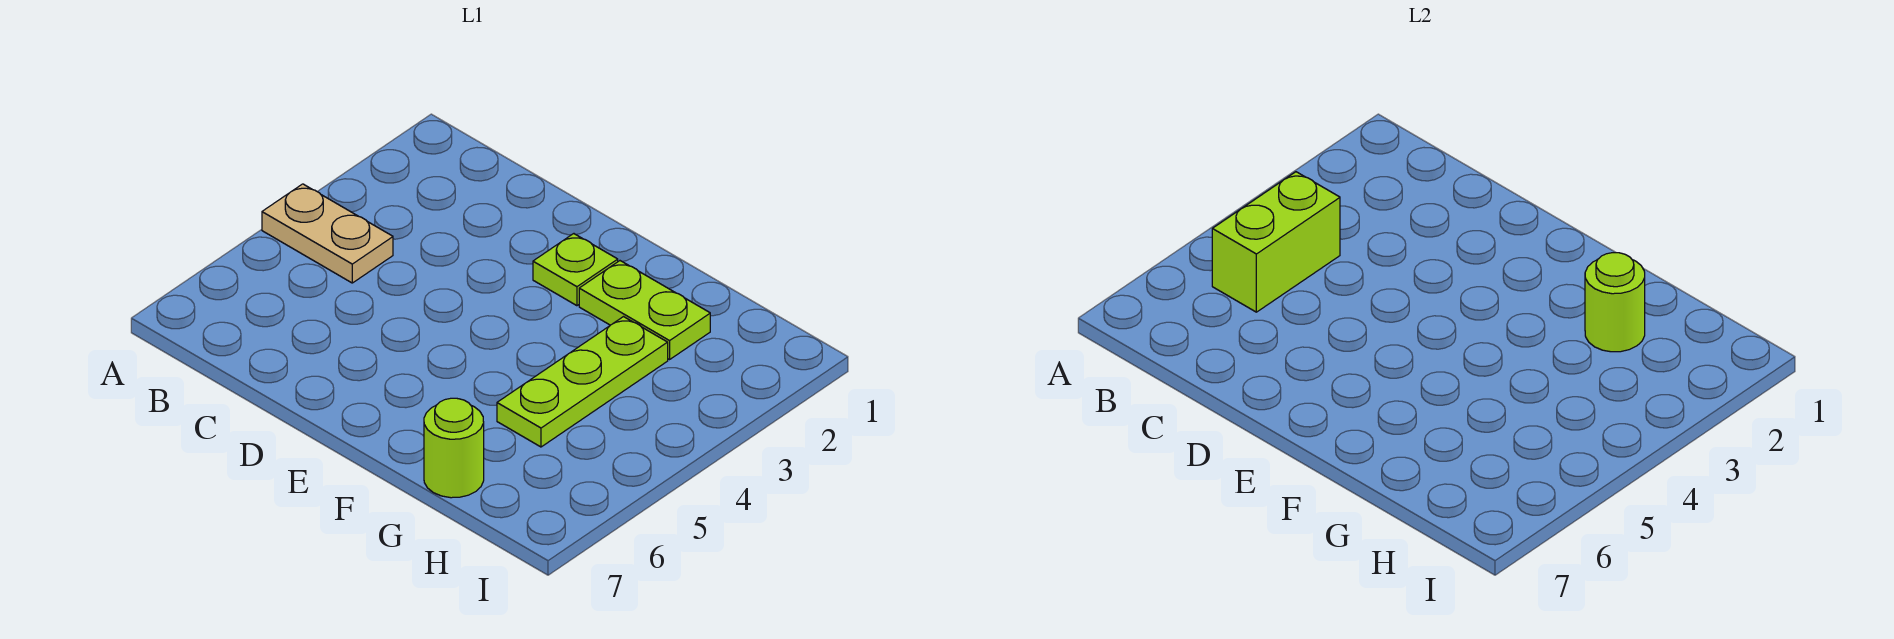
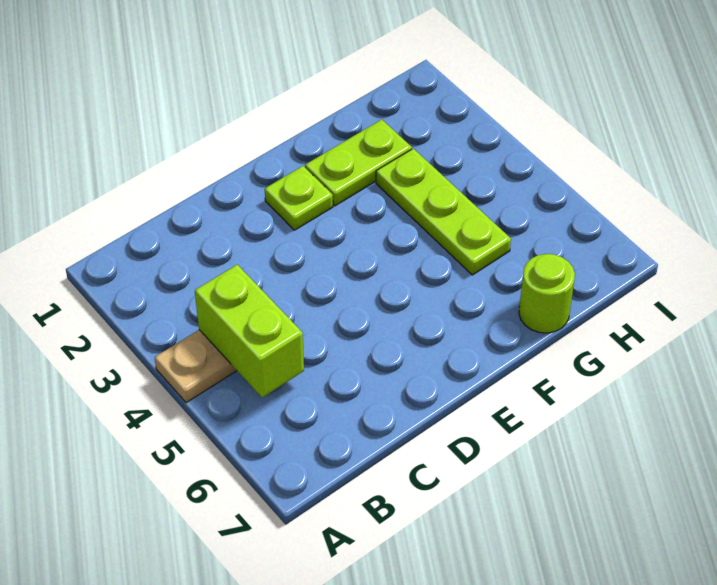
lime round brick G2 level 2 -> none

